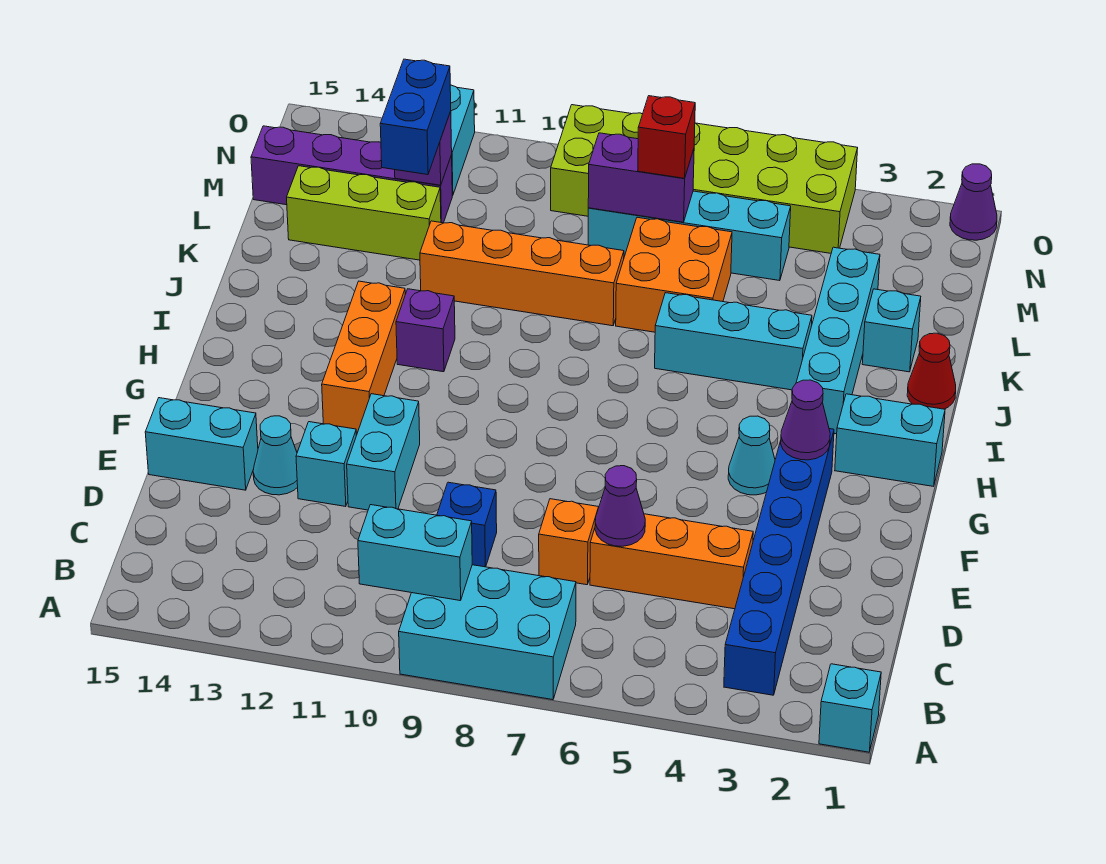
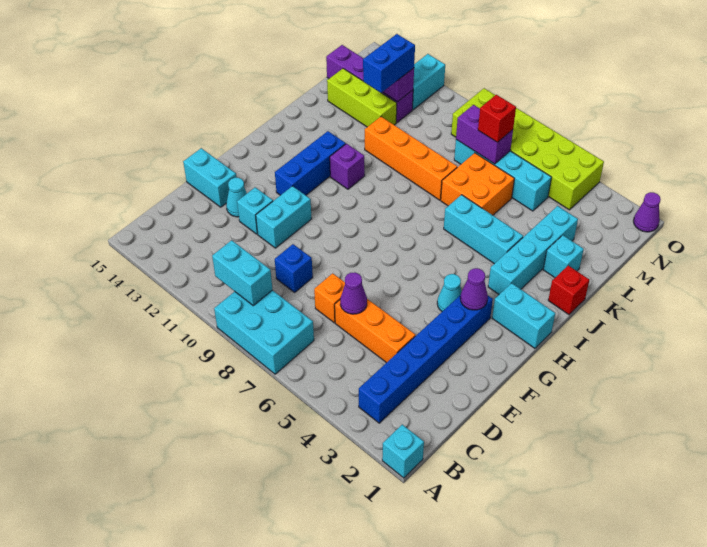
orange brick G12:I12 level 1 -> blue brick G12:I12 level 1
red cone J1 level 1 -> red brick J1 level 1

